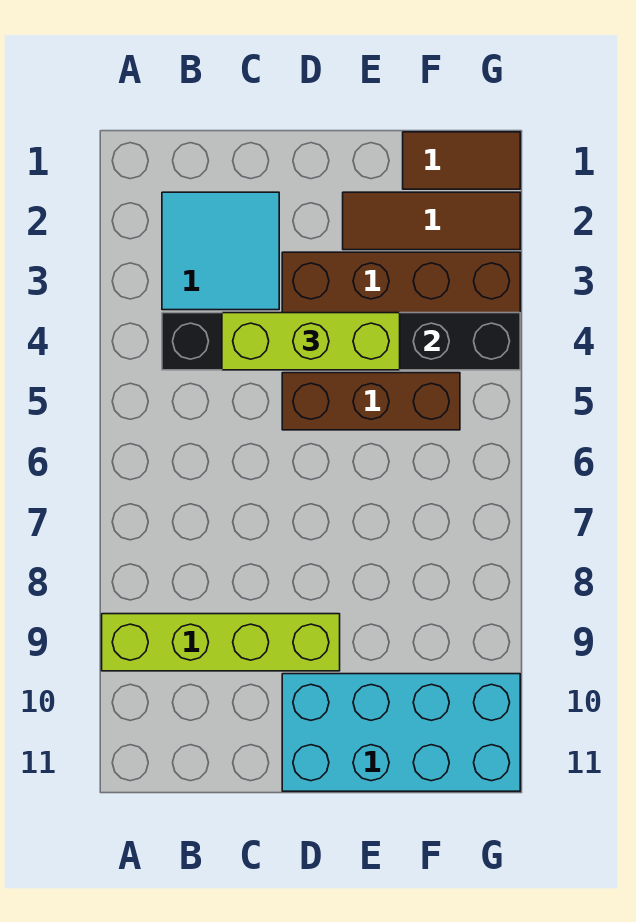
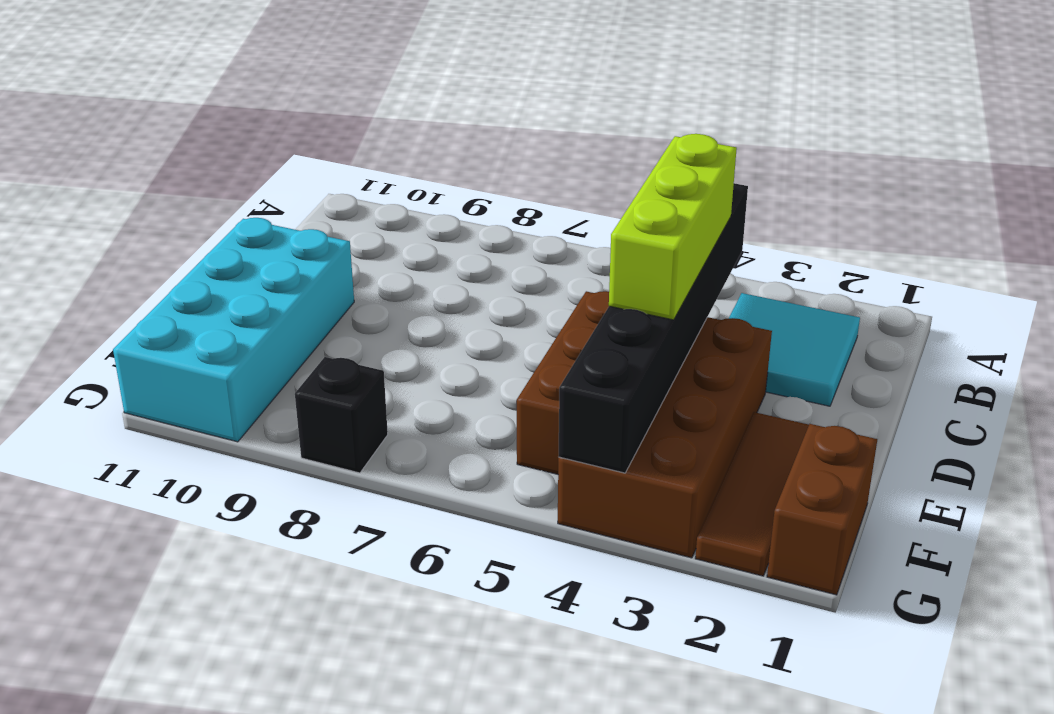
lime brick A9:D9 level 1 -> none
brown tile F1:G1 level 1 -> brown brick F1:G1 level 1
none -> black brick G8 level 1

